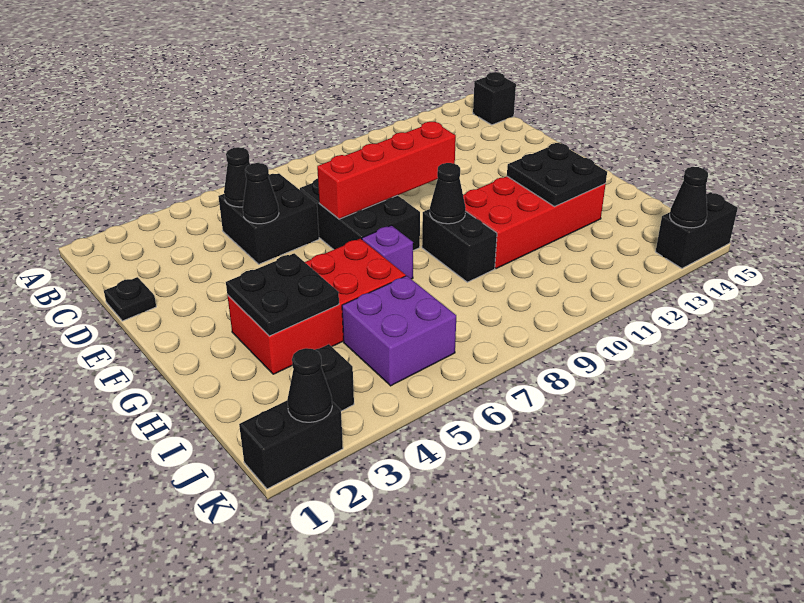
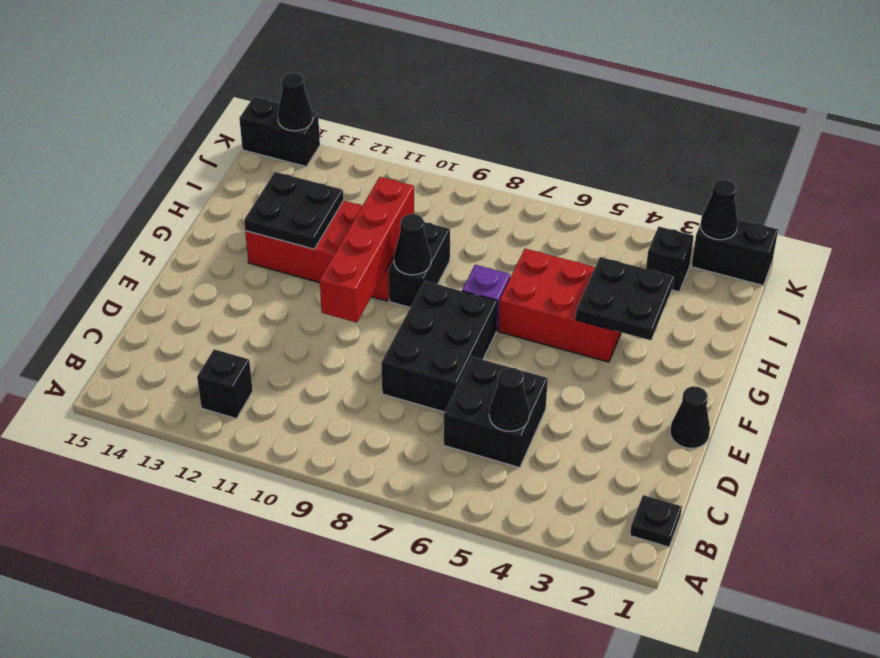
black brick B15 level 1 -> black brick B12 level 1
black plate D1 level 1 -> black plate B1 level 1
black cone D5 level 2 -> black cone E1 level 1
red brick E7:E10 level 2 -> red brick E10:H10 level 2
red brick G3:H6 level 1 -> red brick G4:H6 level 1
purple brick I5:J6 level 1 -> none

